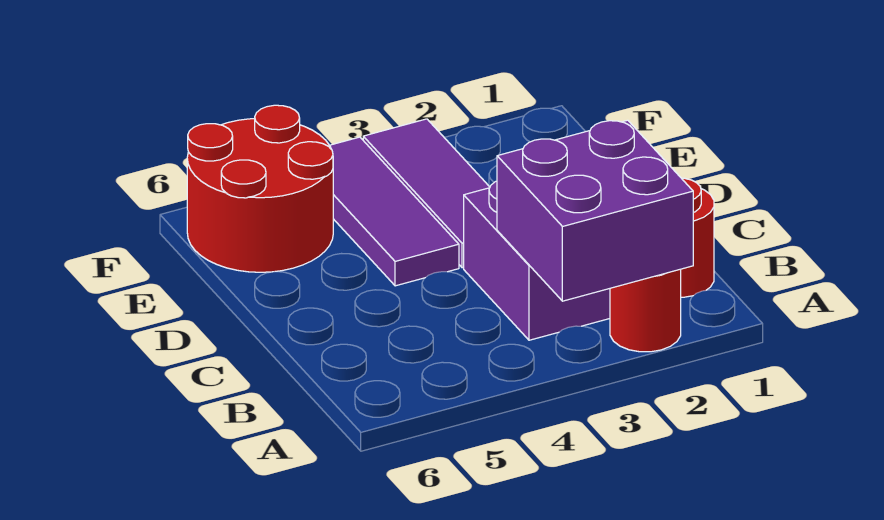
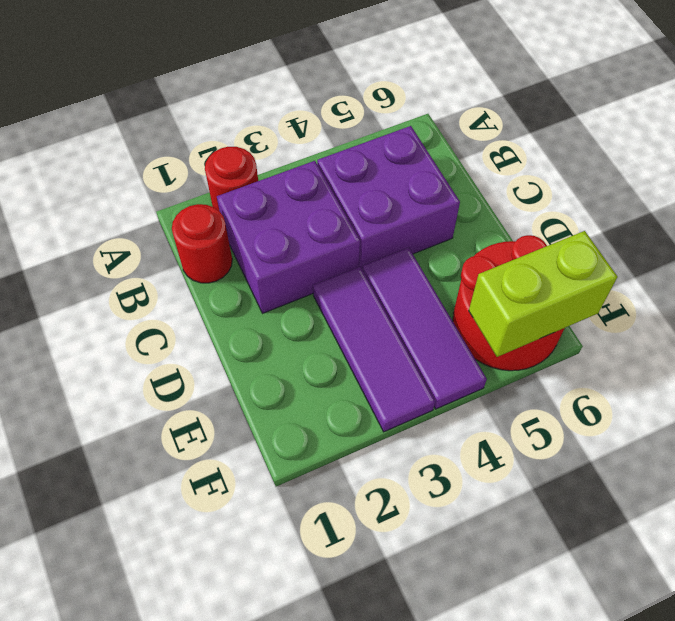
purple brick A2:B3 level 2 -> purple brick B4:C5 level 1
none -> lime brick F5:F6 level 2

